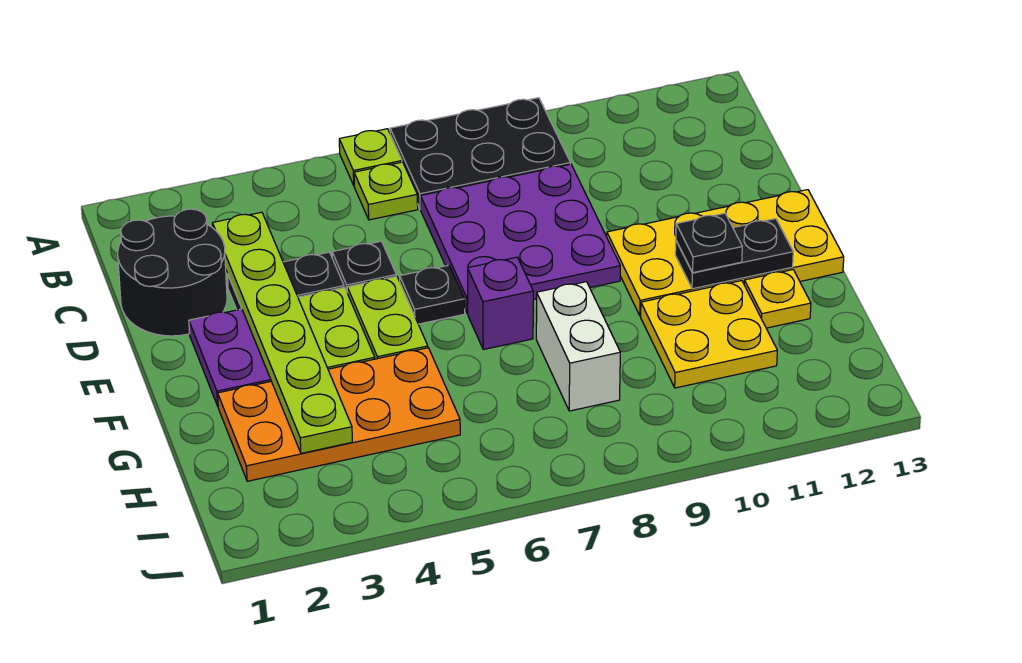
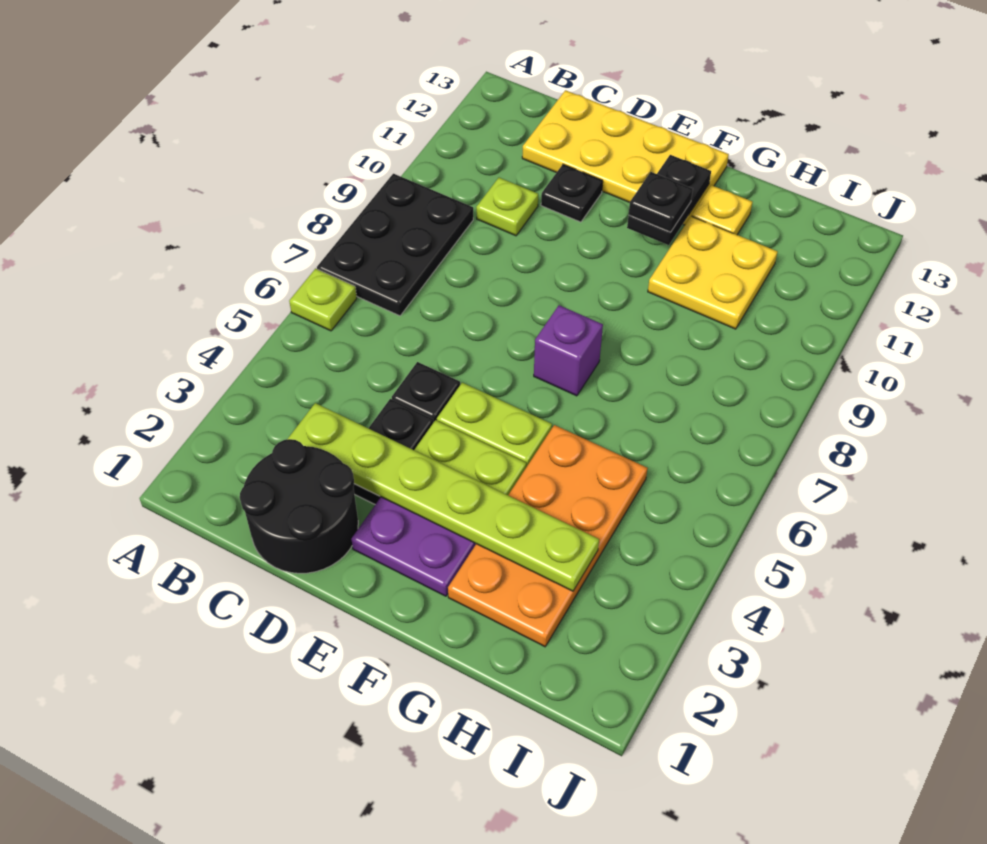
lime plate B6 level 1 -> lime plate C10 level 1
purple plate C7:E9 level 1 -> none
black plate E6 level 1 -> black plate D11 level 1
yellow plate E10:F13 level 1 -> yellow plate C12:F13 level 1
white brick G8:H8 level 1 -> none

